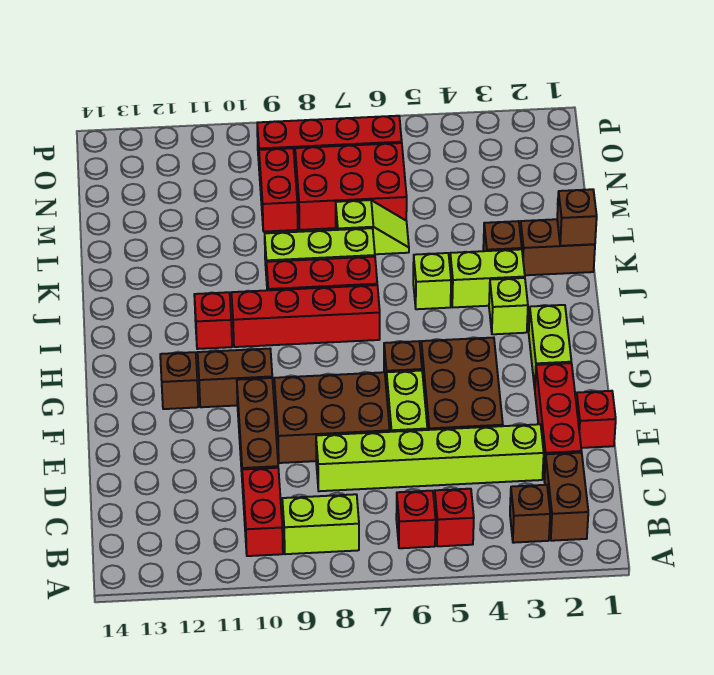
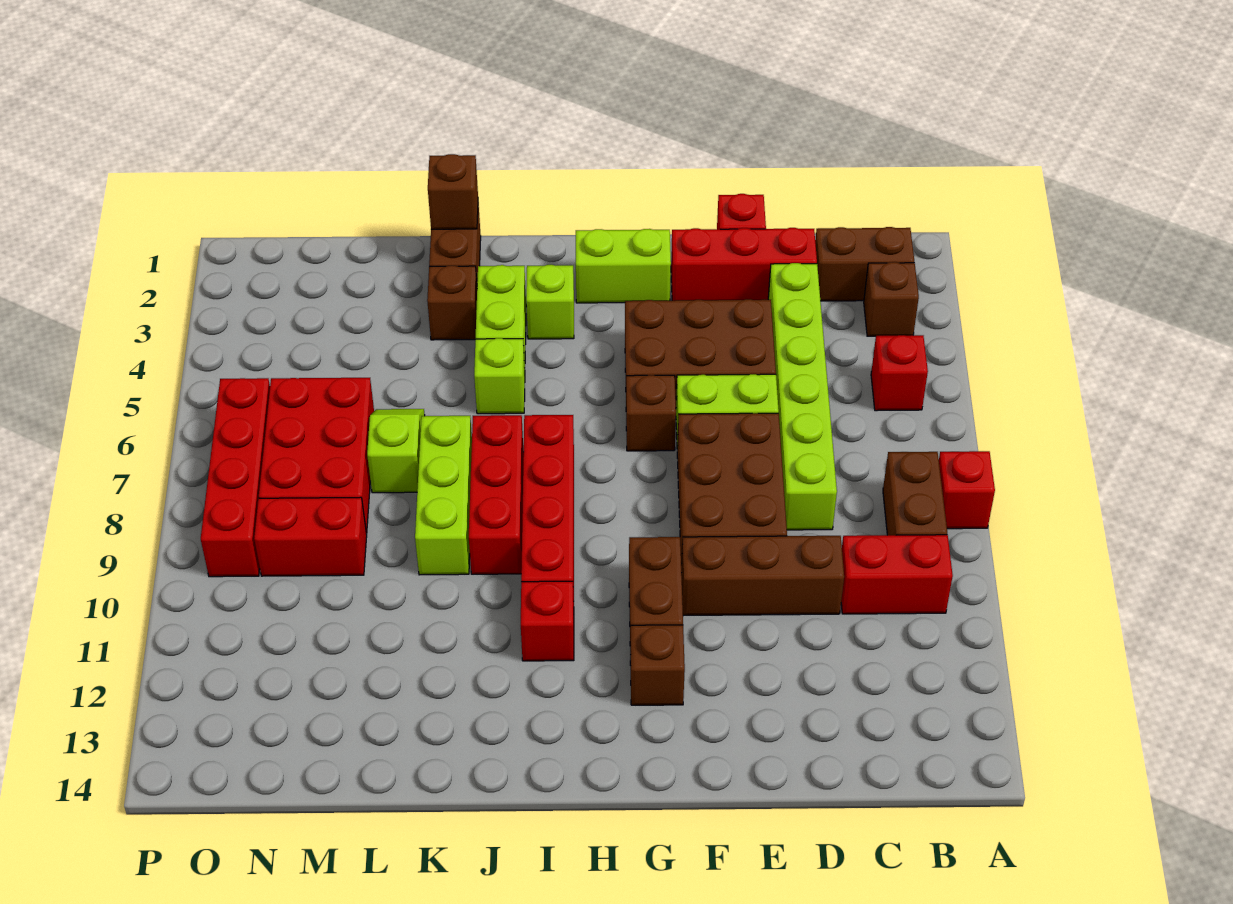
red brick B6 level 1 -> red brick A8 level 1
lime brick B8:B9 level 1 -> brown brick B8:B9 level 1

